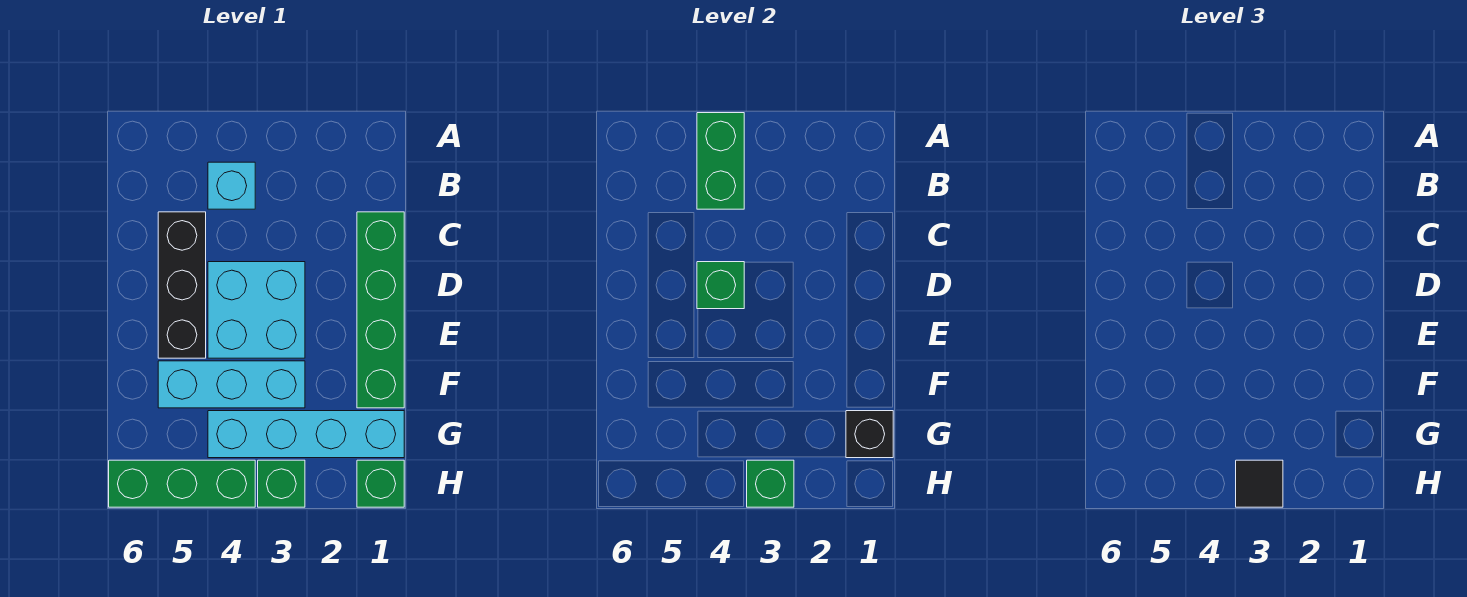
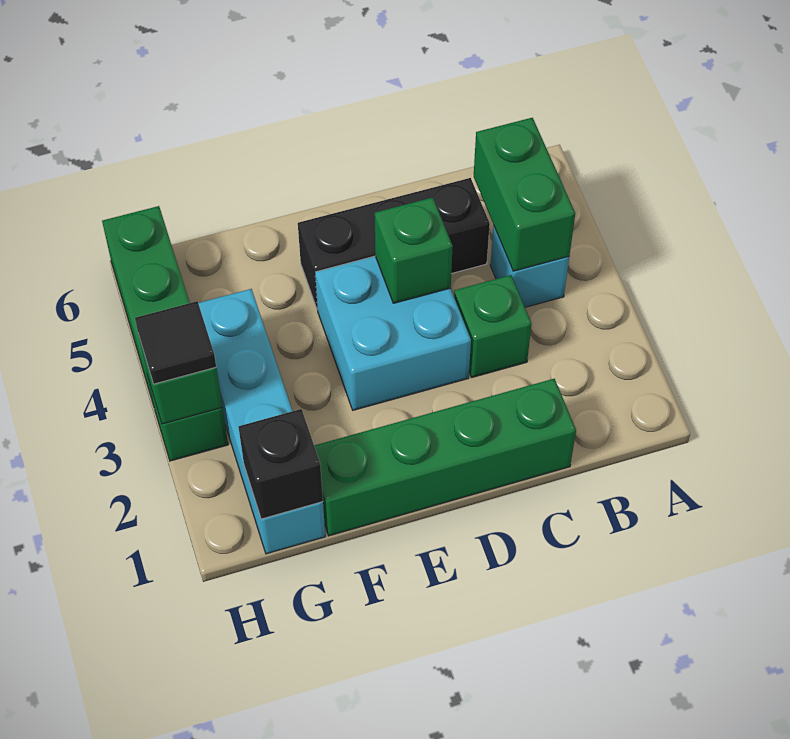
green brick A4:B4 level 2 -> green brick B4:B5 level 2
cyan brick F3:F5 level 1 -> none
green brick H1 level 1 -> green brick C3 level 1

